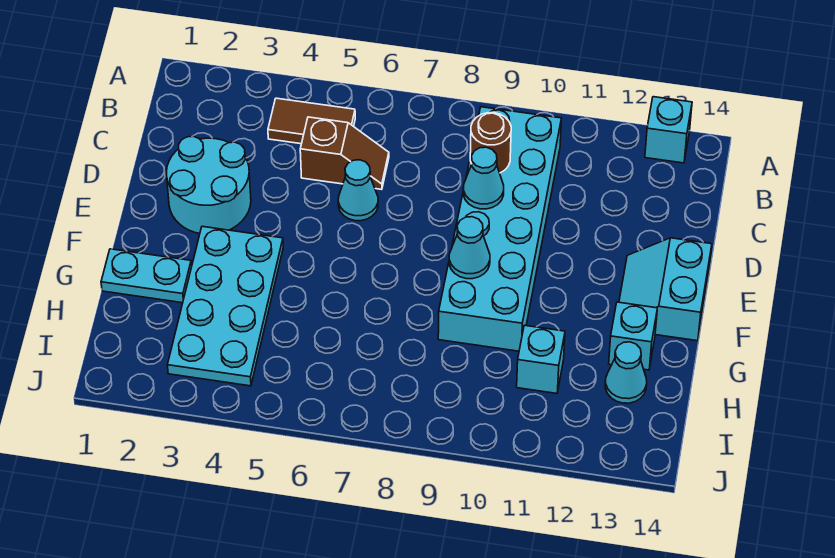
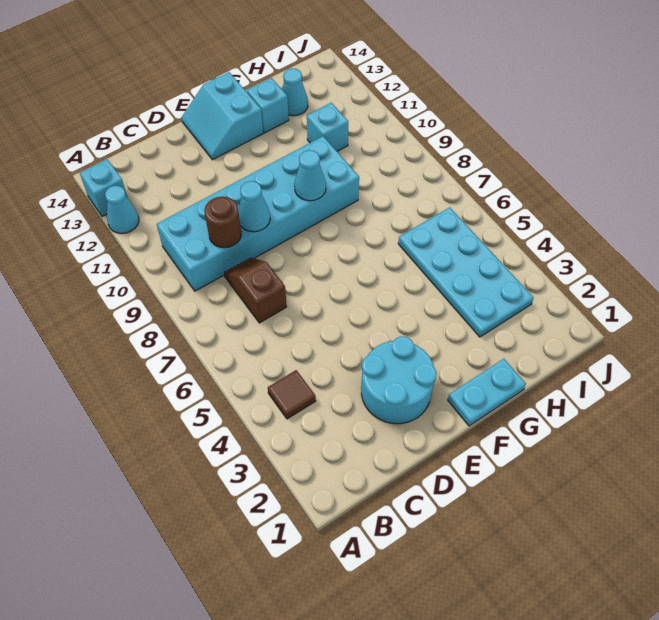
brown tile B4:B5 level 1 -> brown tile B4 level 1
brown slope C5:C6 level 1 top 5 -> brown slope C7:C8 level 1 top 7
cyan cone D6 level 1 -> cyan cone A12 level 1
cyan slope E13:F14 level 1 top 14 -> cyan slope E13:F14 level 1 top F
cyan plate F3:I4 level 1 -> cyan plate H3:I6 level 1
cyan plate G1:G2 level 1 -> cyan plate F1:G1 level 1

